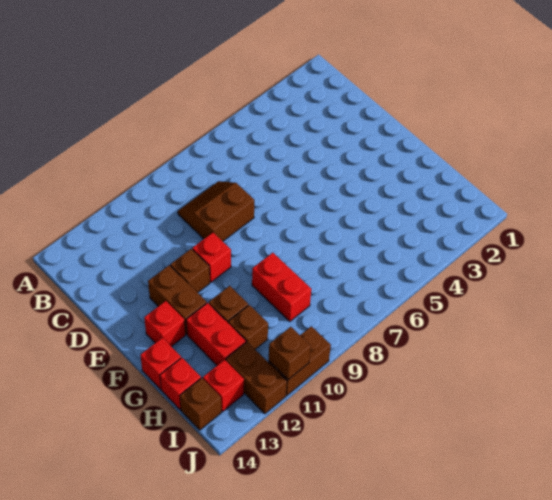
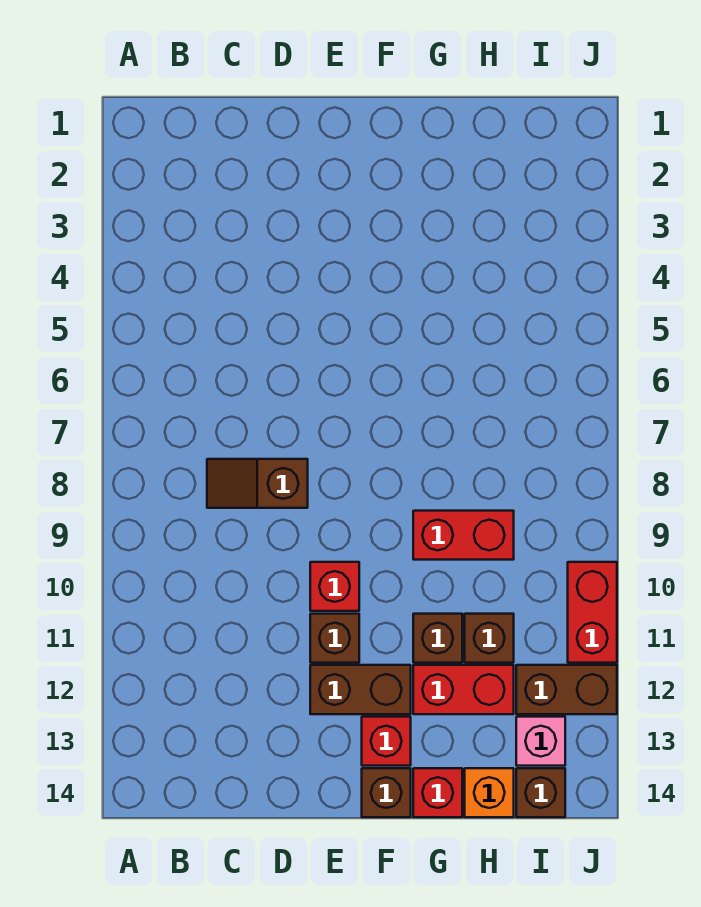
brown slope C8:D9 level 1 top D -> brown slope C8:D8 level 1 top D
red brick H14 level 1 -> orange brick H14 level 1
red brick I13 level 1 -> pink brick I13 level 1
brown brick J10:J11 level 1 -> red brick J10:J11 level 1
brown brick J11 level 2 -> brown brick F14 level 1

